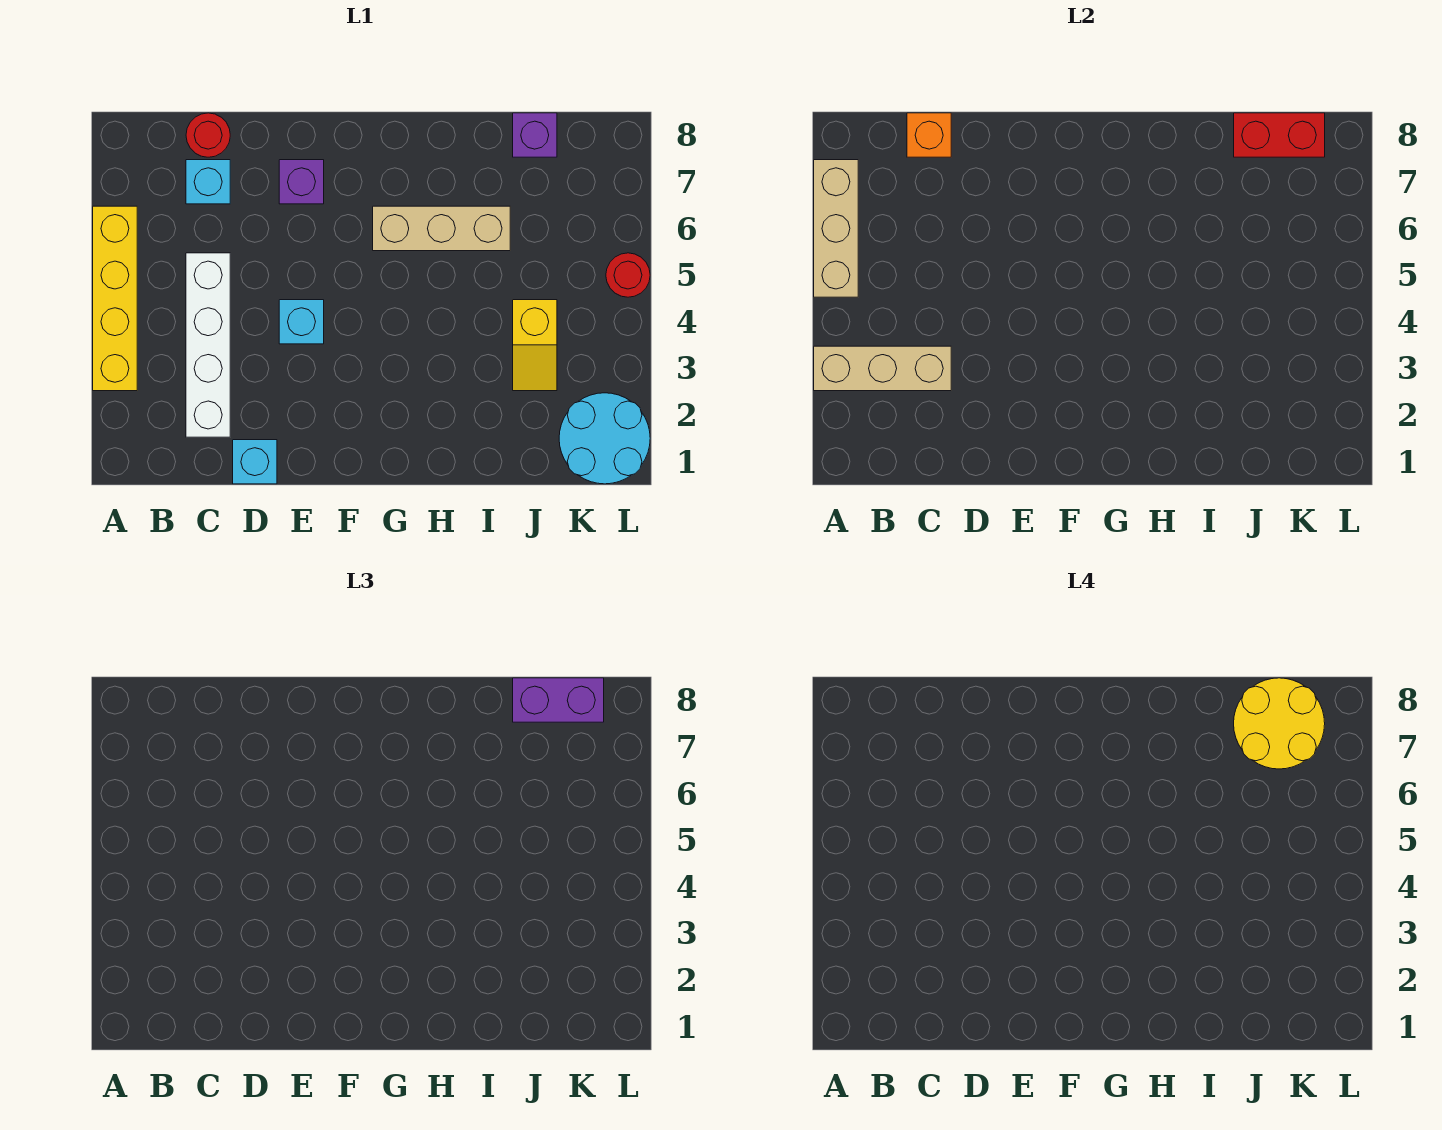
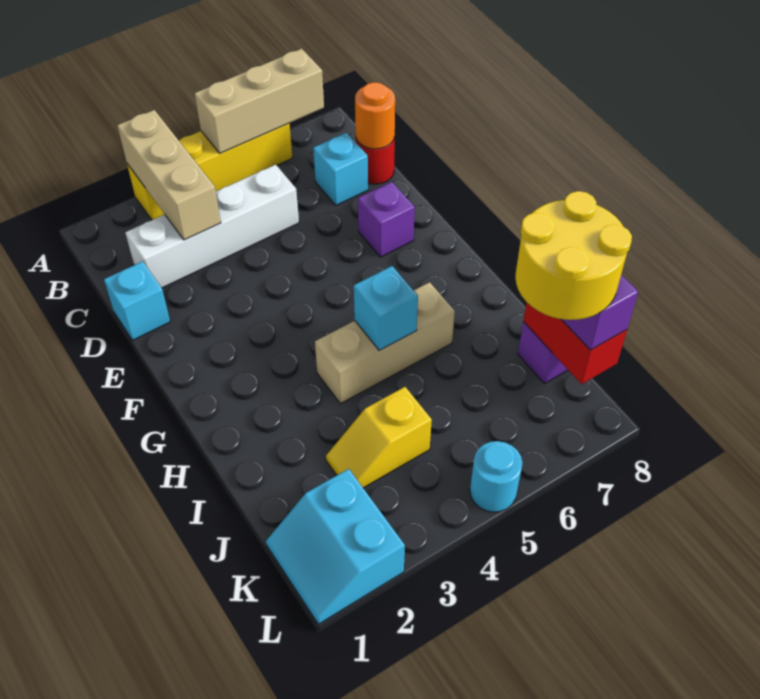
orange brick C8 level 2 -> orange round brick C8 level 2
cyan brick E4 level 1 -> cyan brick H5 level 2
tan brick G6:I6 level 1 -> tan brick H4:H6 level 1
cyan round brick K1:L2 level 1 -> cyan slope K1:L2 level 1 top 2
red round brick L5 level 1 -> cyan round brick L5 level 1

